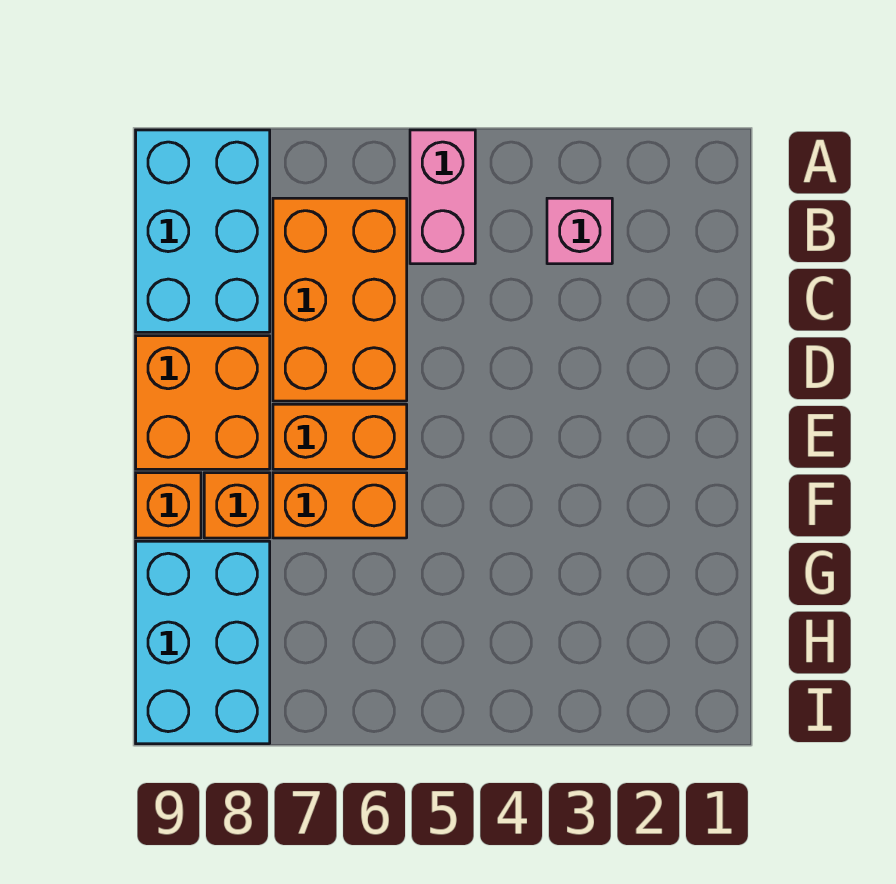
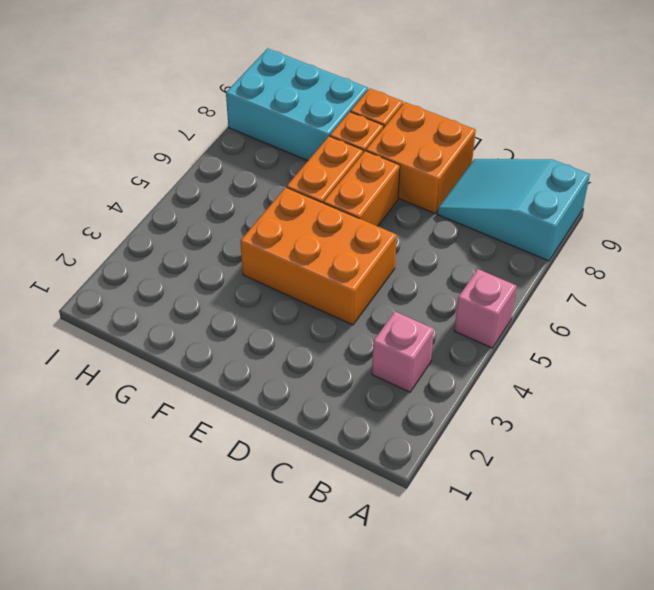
pink brick A5:B5 level 1 -> pink brick A5 level 1
cyan brick A8:C9 level 1 -> cyan slope A8:C9 level 1 top A
orange brick B6:D7 level 1 -> orange brick D4:F5 level 1

